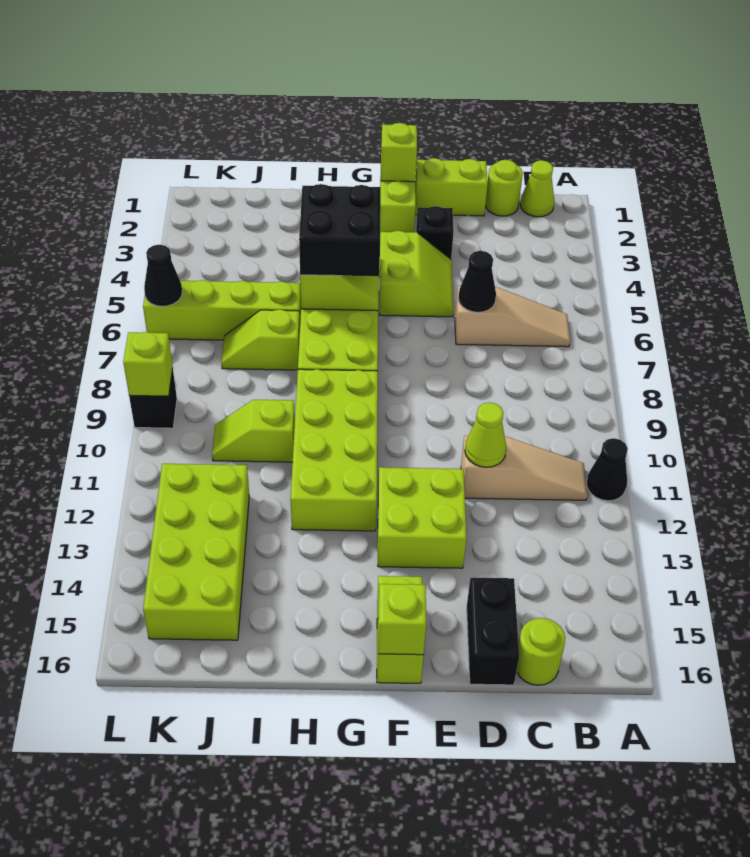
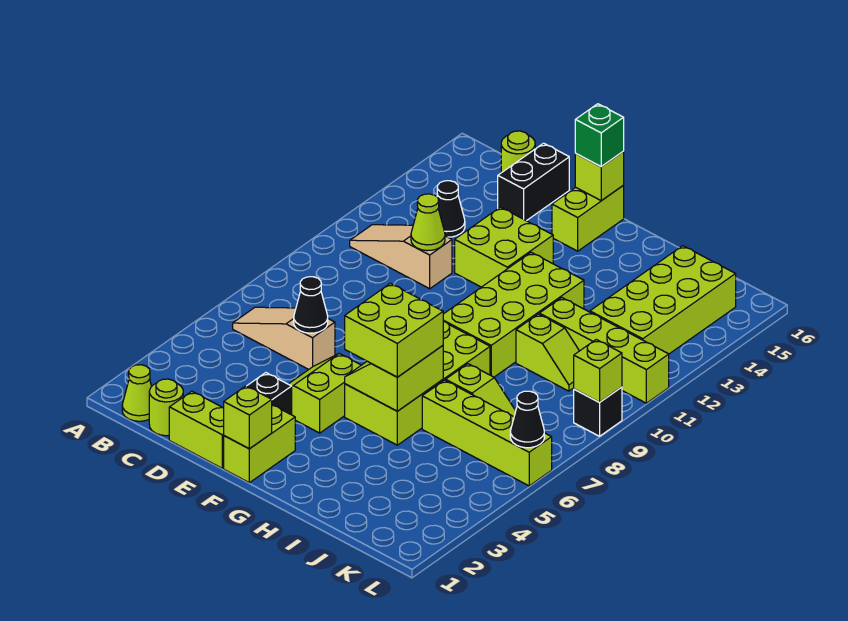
black cone A11 level 1 -> black cone C13 level 1
none -> green brick F16 level 3
black brick G5:H6 level 3 -> lime brick G5:H6 level 3
none -> lime brick I11:L11 level 1

